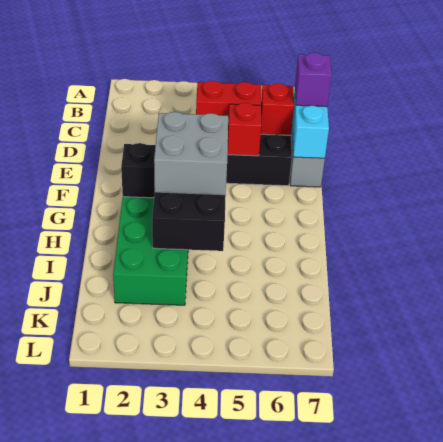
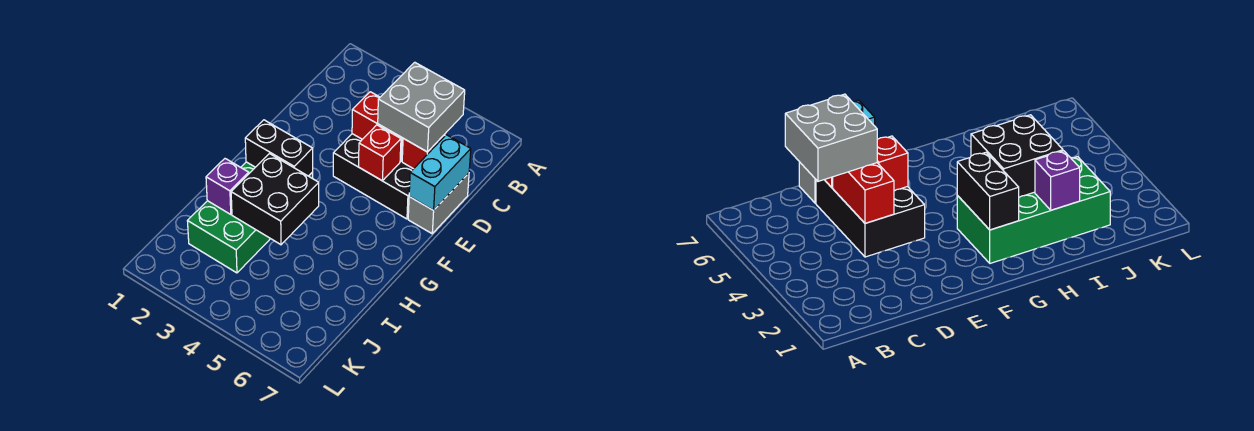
purple brick D7 level 3 -> purple brick I2 level 2
grey brick G3:H4 level 3 -> grey brick C5:D6 level 3

